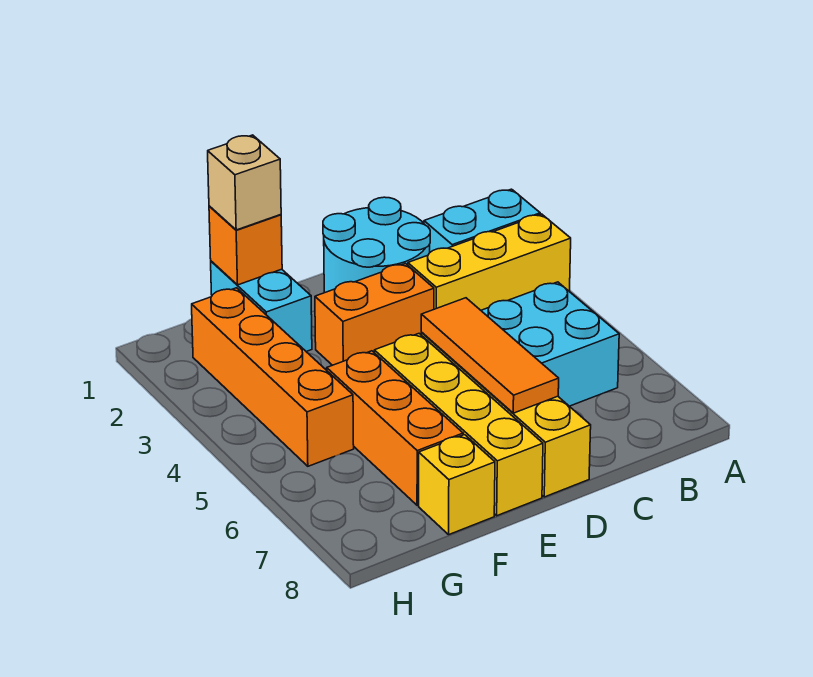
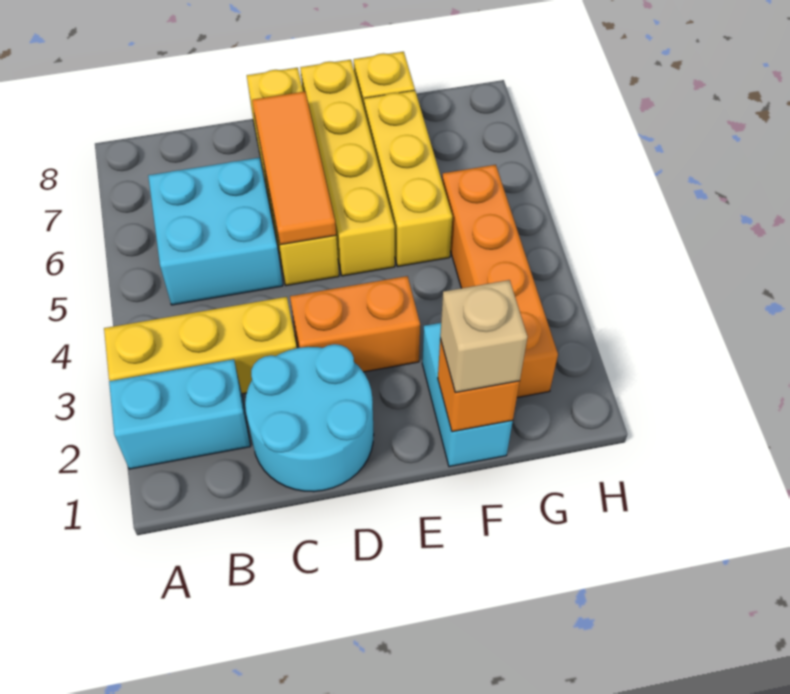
orange brick F5:F7 level 1 -> yellow brick F5:F7 level 1

